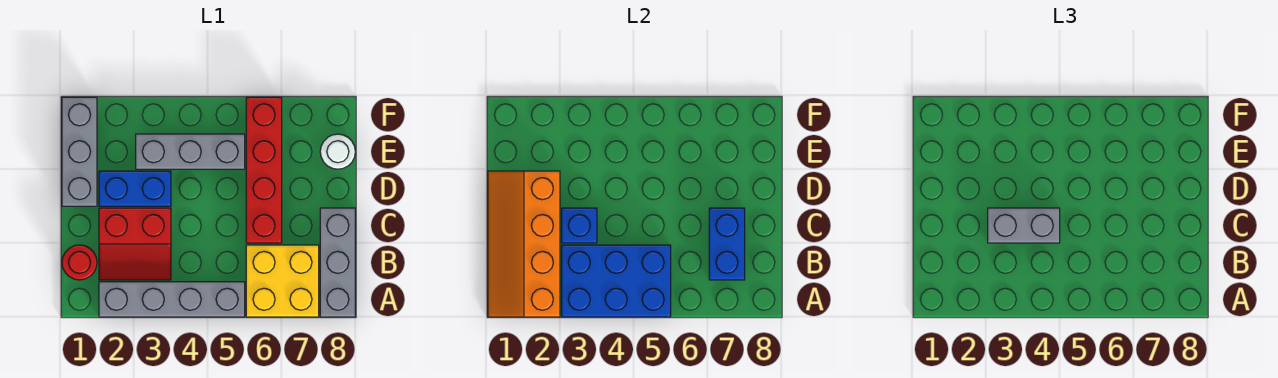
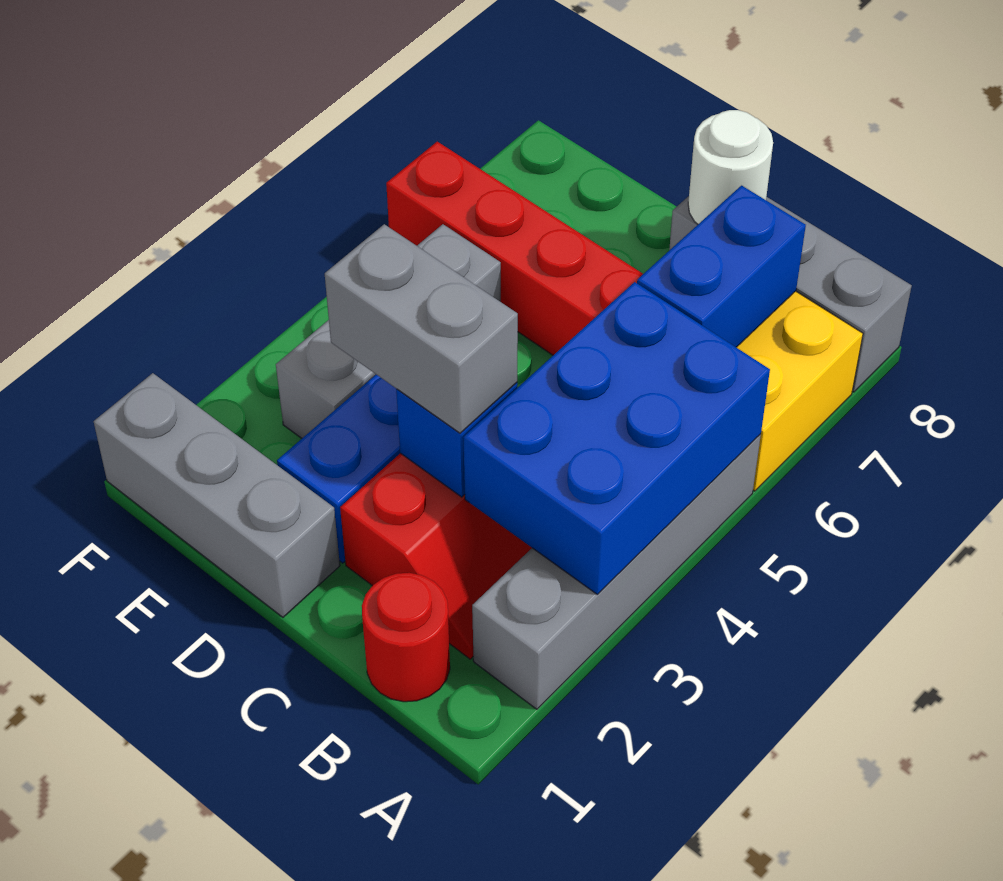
orange slope A1:D2 level 2 top 2 -> none
blue brick B7:C7 level 2 -> blue brick B6:B7 level 2
grey brick C3:C4 level 3 -> grey brick C3:D3 level 3
white round brick E8 level 1 -> white round brick C8 level 2

